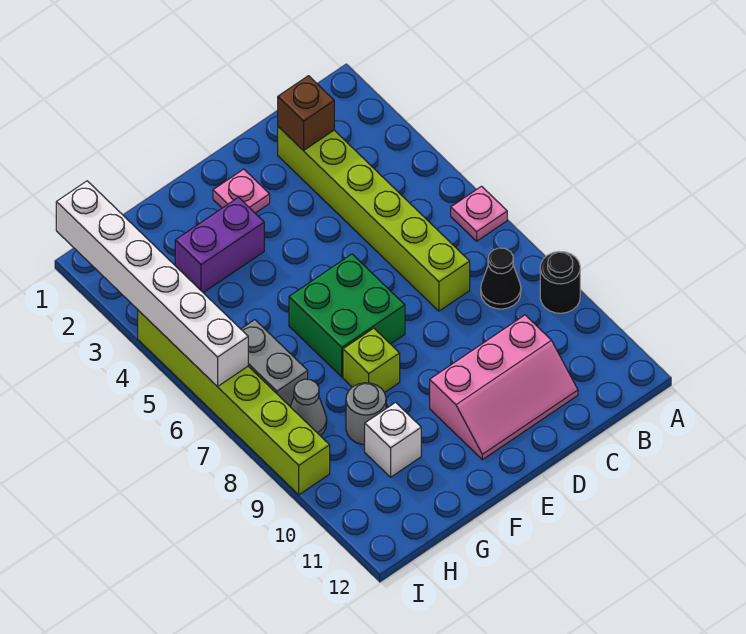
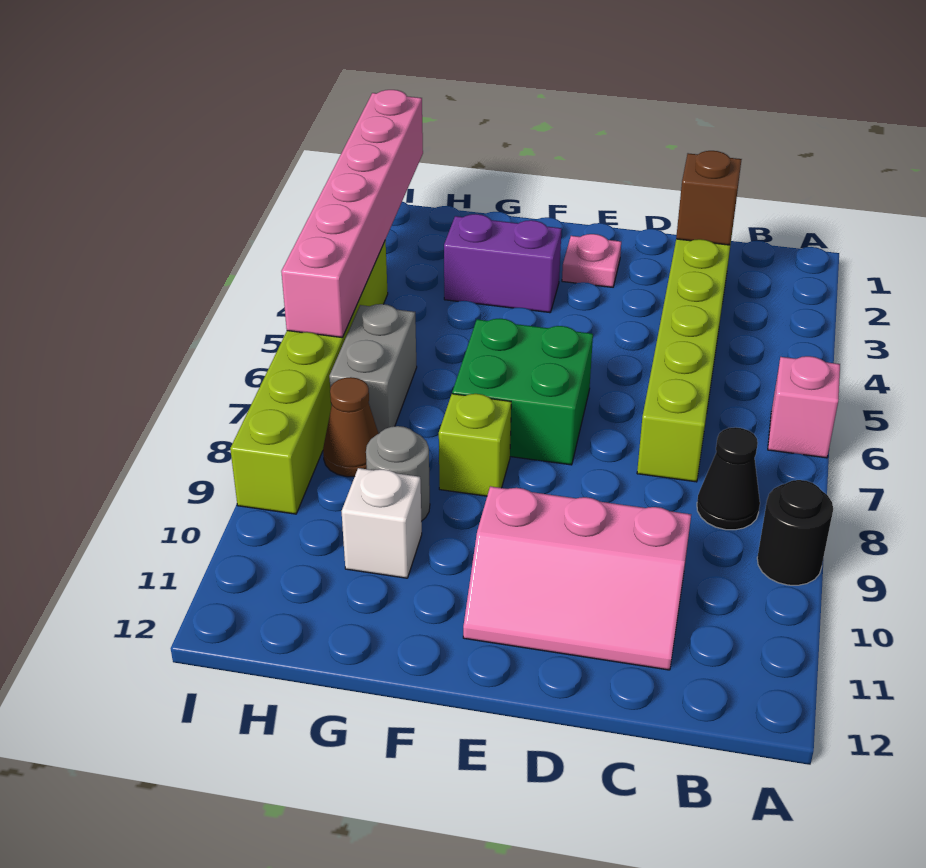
pink plate A6 level 1 -> pink brick A6 level 1
grey cone H8 level 1 -> brown cone H8 level 1
white brick I1:I6 level 2 -> pink brick I1:I6 level 2

